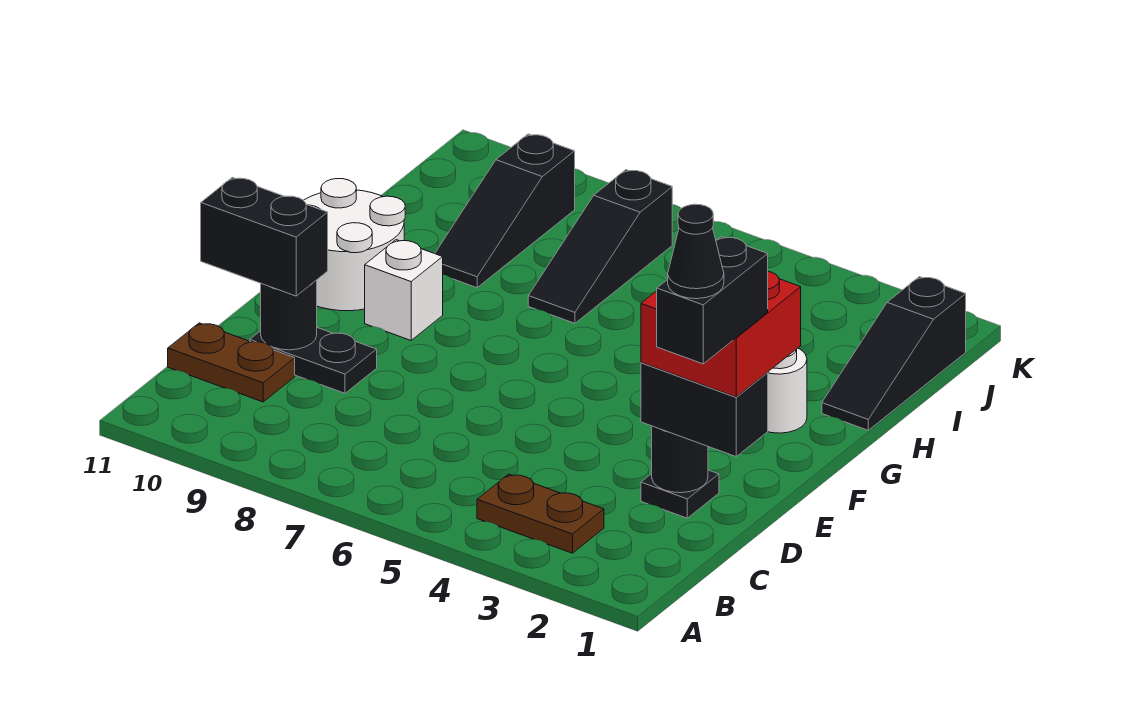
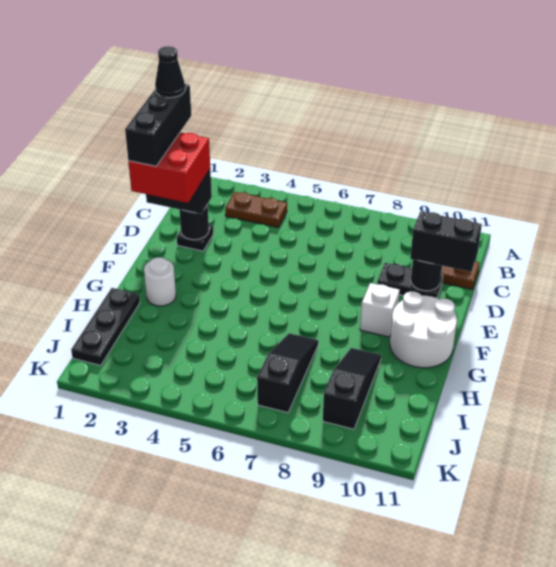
black brick C1:D1 level 5 -> black brick C1:E1 level 5
black slope H1:J1 level 1 top J -> black plate H1:J1 level 1

